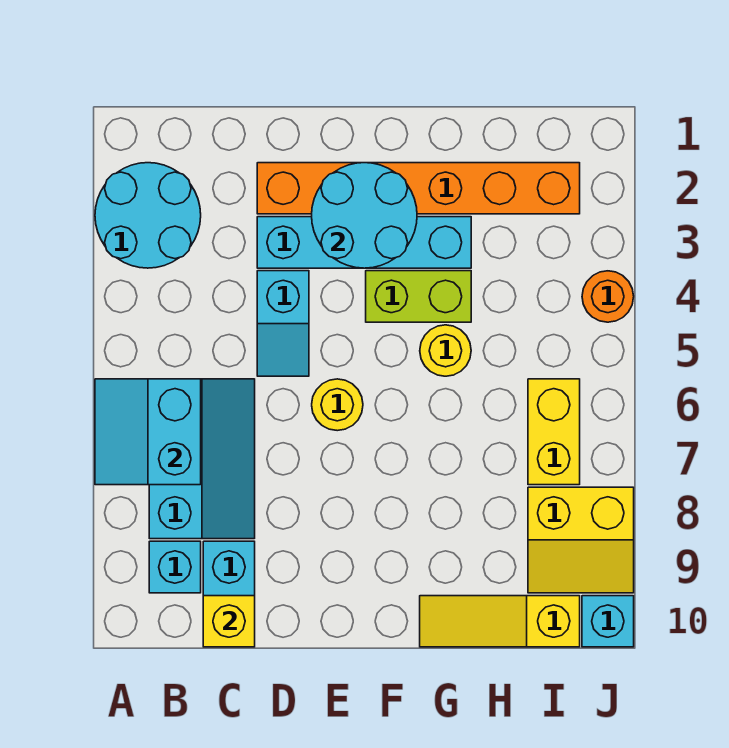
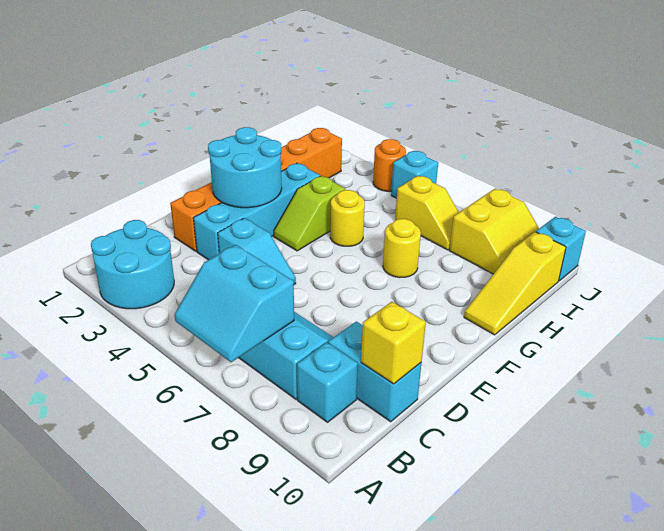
yellow round brick E6 level 1 -> yellow round brick G7 level 1
lime brick F4:G4 level 1 -> lime slope F4:G4 level 1 top G
yellow brick I6:I7 level 1 -> yellow slope I6:I7 level 1 top 6
none -> cyan brick J5 level 1

